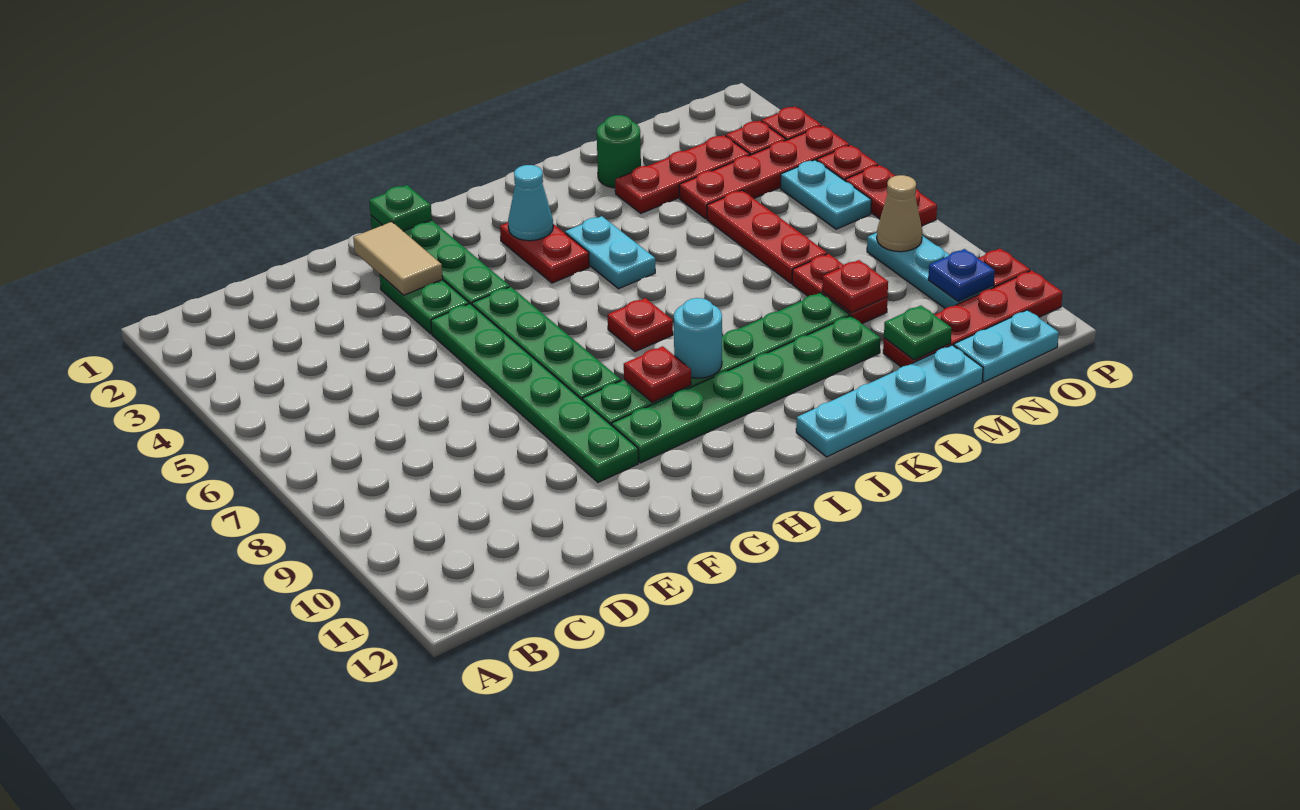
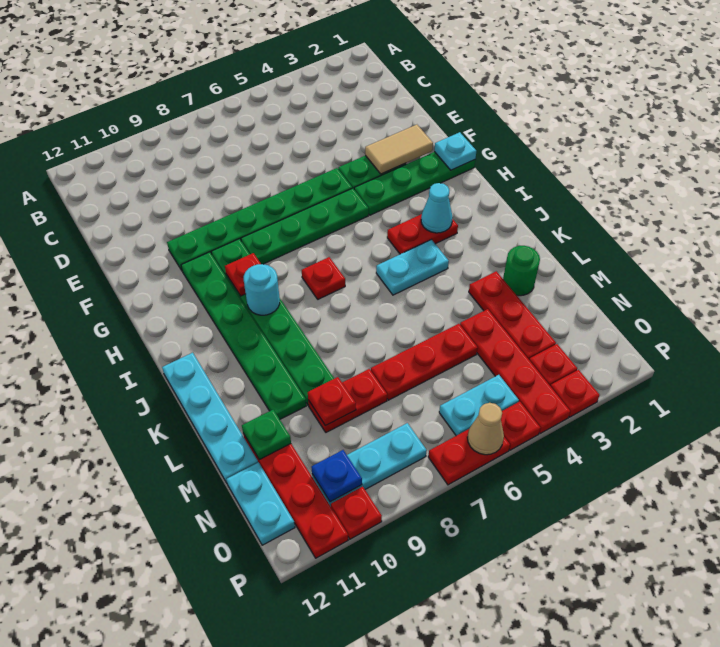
green plate G1 level 2 -> cyan plate G1 level 2
tan cone O8 level 2 -> tan cone P6 level 2

